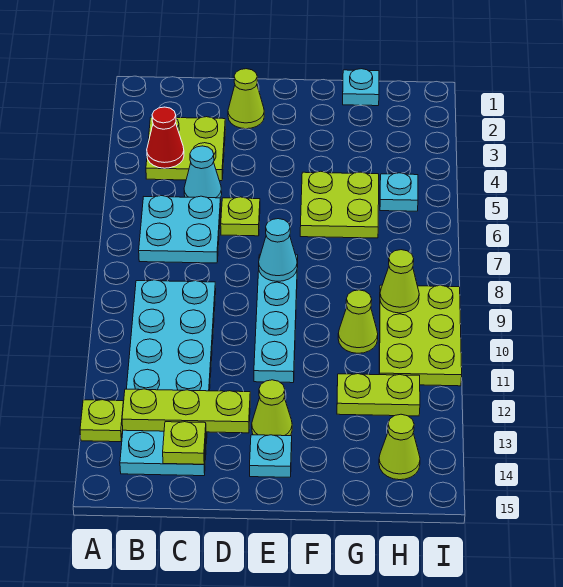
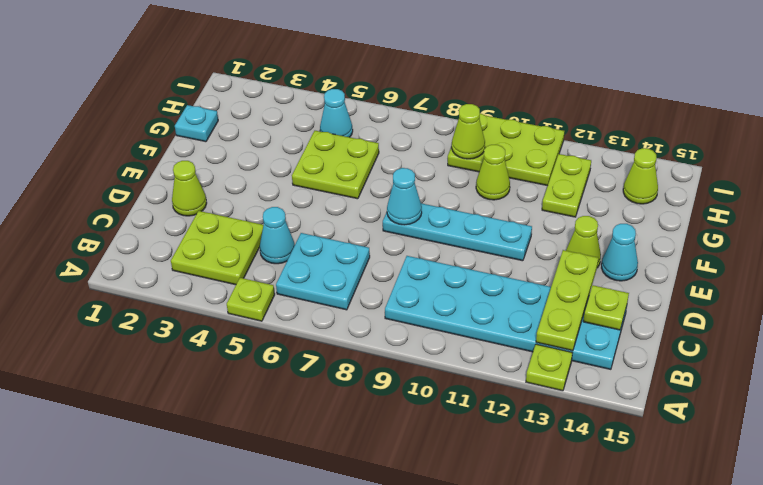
red cone B4 level 2 -> none
lime plate D6 level 1 -> lime plate A5 level 1
cyan plate E14 level 1 -> cyan cone E14 level 1
cyan plate H5 level 1 -> cyan cone H5 level 1

